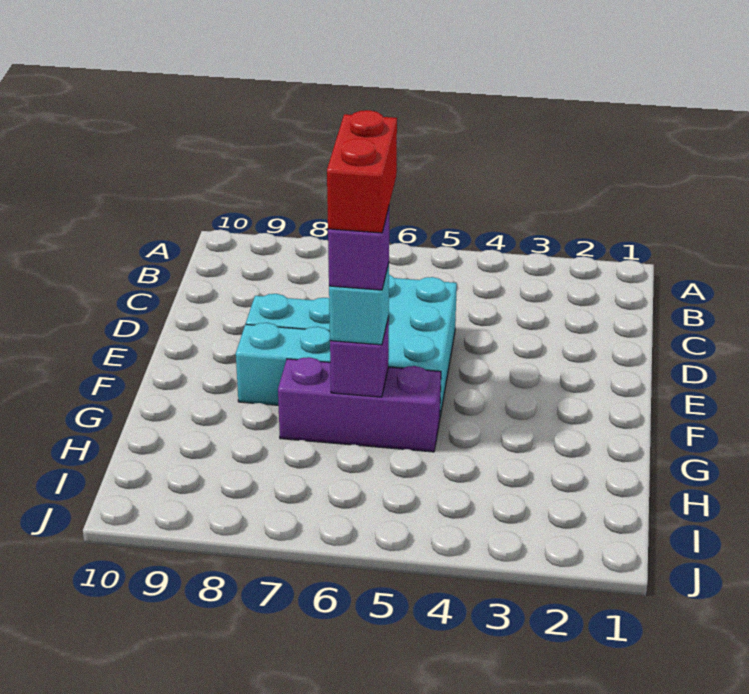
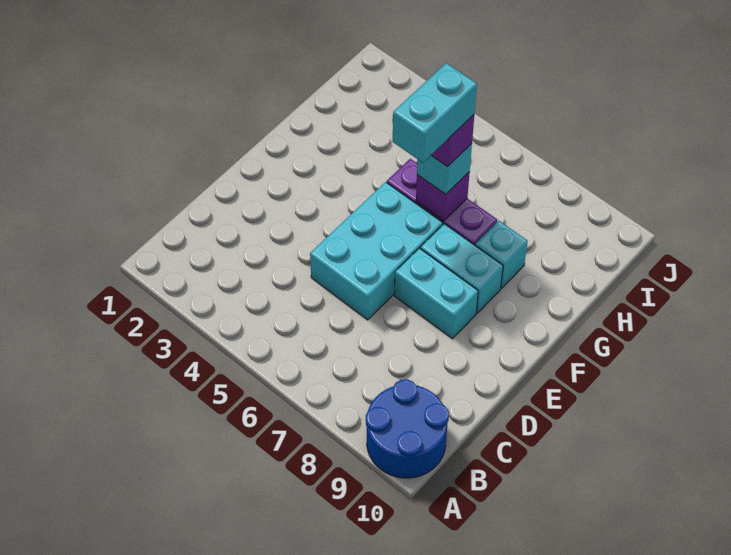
none -> blue round brick A9:B10 level 1
red brick F6:G6 level 5 -> cyan brick F6:G6 level 5
none -> cyan brick G8 level 1

